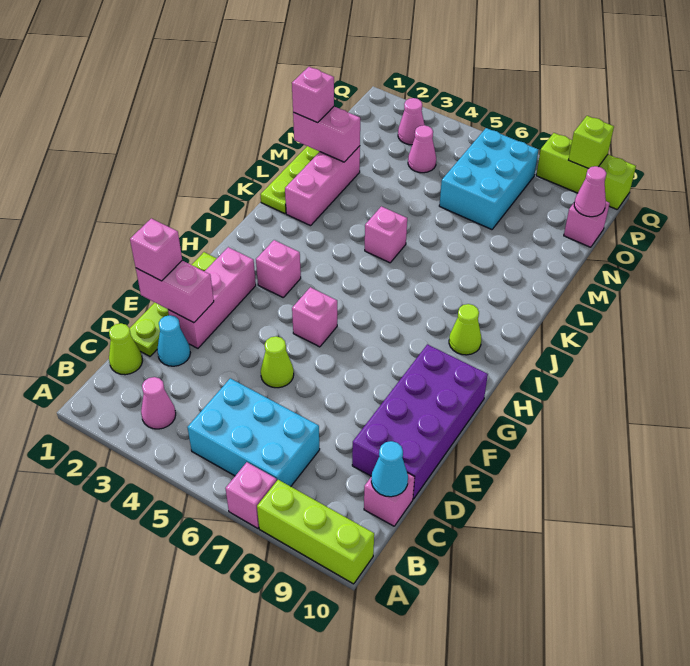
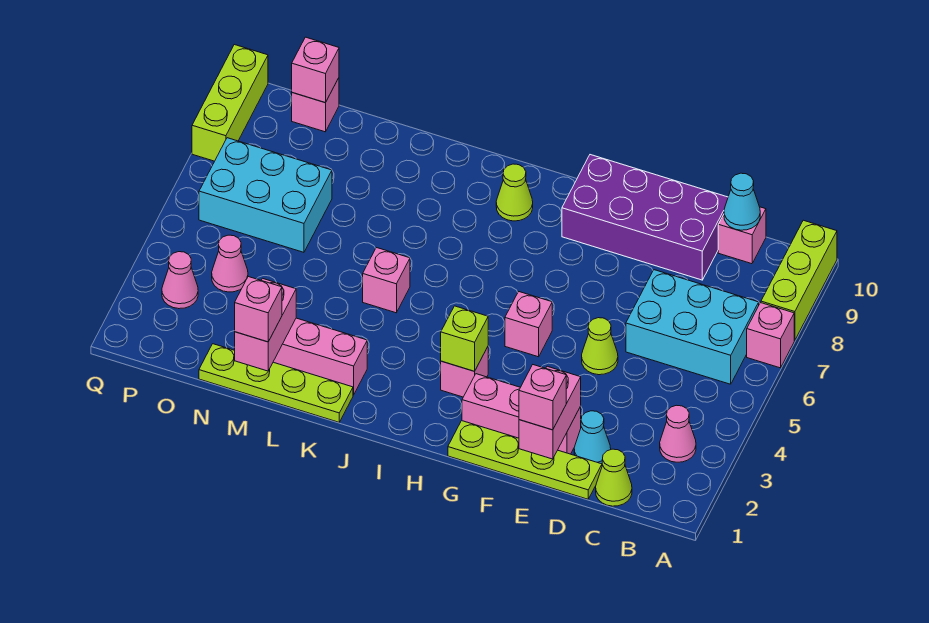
cyan brick B5:C7 level 1 -> cyan brick B6:D7 level 1
pink cone O10 level 2 -> pink brick O10 level 2
lime brick Q9 level 2 -> lime brick H3 level 2

